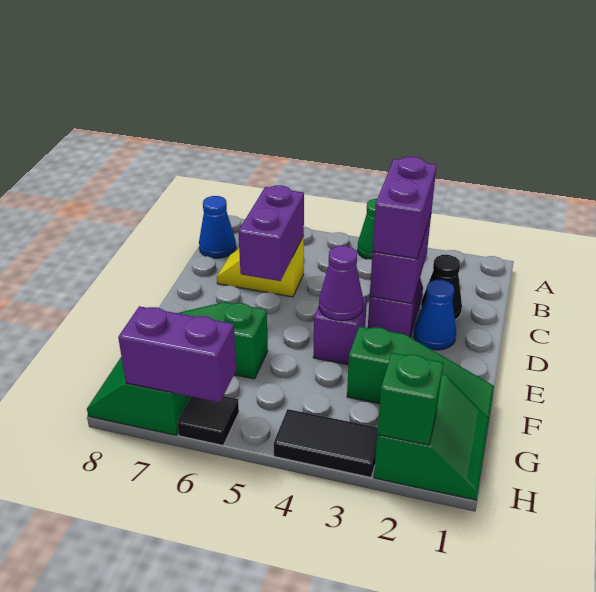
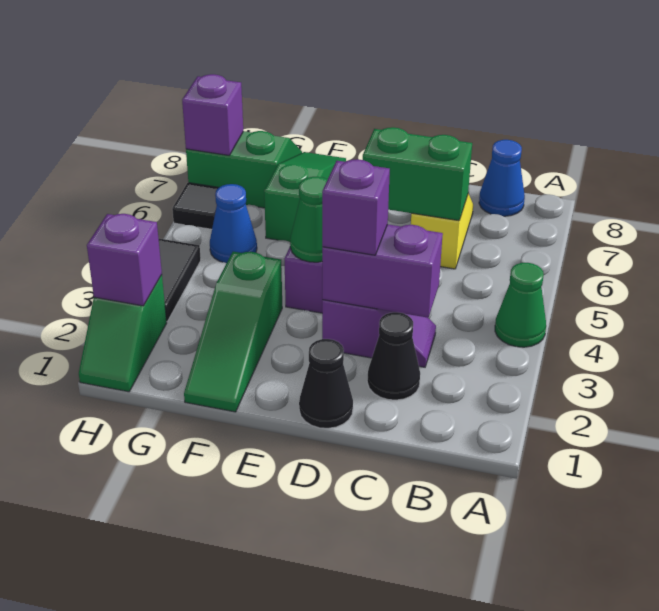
purple brick C3:D3 level 3 -> purple brick D3 level 3
purple brick C6:D6 level 2 -> green brick C6:D6 level 2
none -> black cone D1 level 1
blue cone D2 level 1 -> blue cone G5 level 1
purple cone E4 level 2 -> green cone E4 level 2
green slope G1:H2 level 1 top 2 -> green slope H1:H2 level 1 top 2
green brick H2 level 2 -> purple brick H2 level 2
purple brick H6:H7 level 2 -> purple brick H7 level 2

